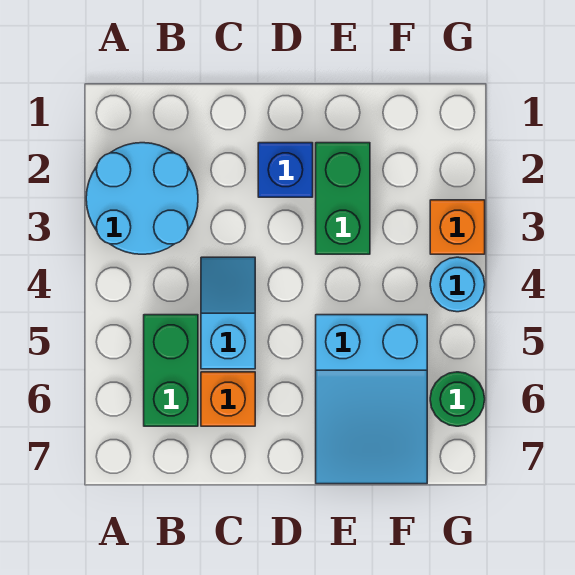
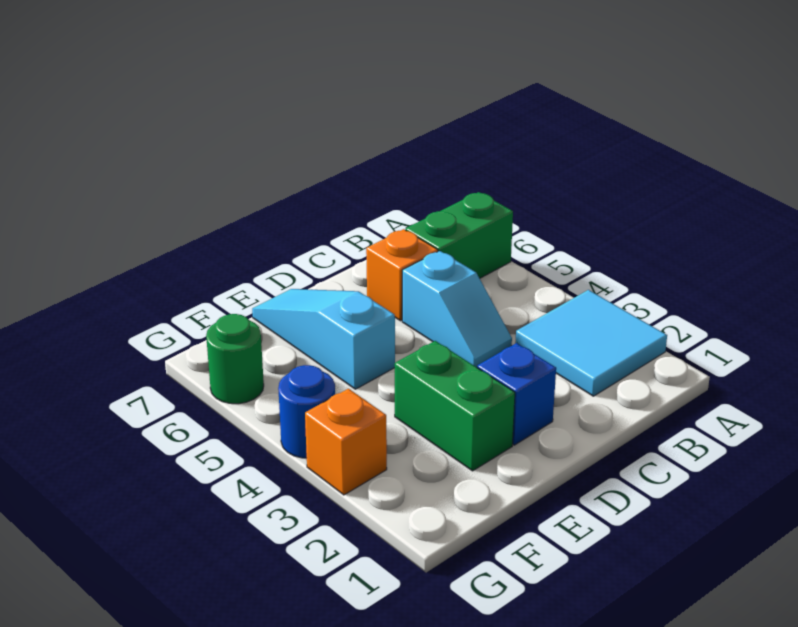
cyan round brick A2:B3 level 1 -> cyan tile A2:B3 level 1
green brick B5:B6 level 1 -> green brick A6:B6 level 1
cyan slope E5:F7 level 1 top 5 -> cyan slope E5:E7 level 1 top 5
cyan round brick G4 level 1 -> blue round brick G4 level 1

